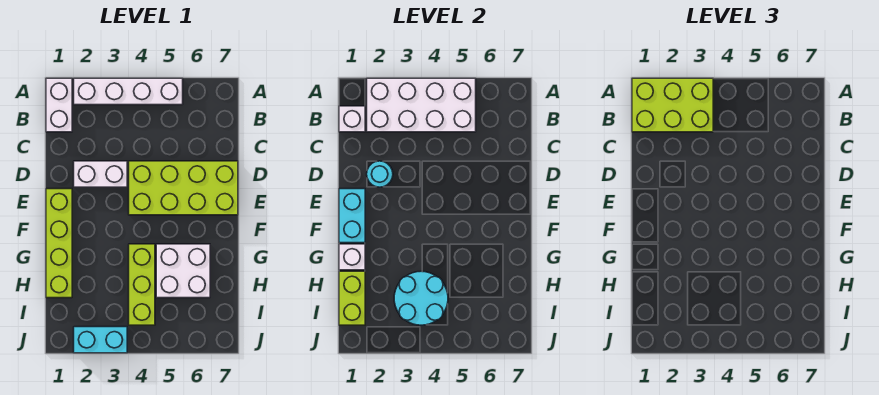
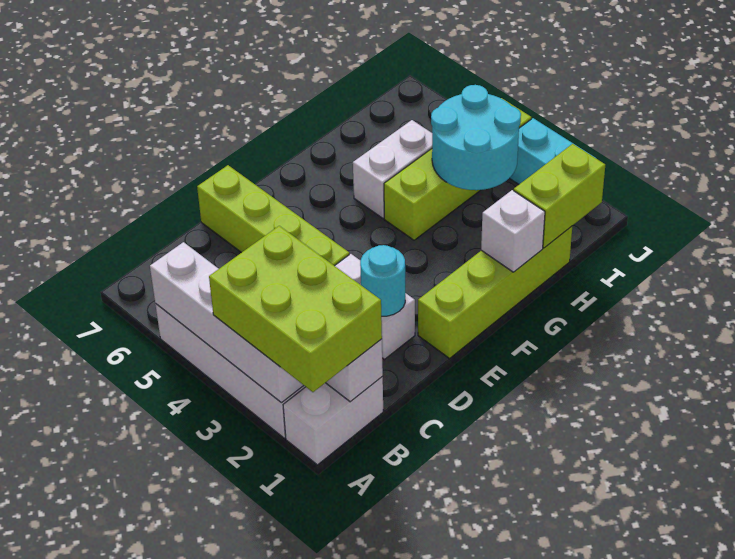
white brick A2:B5 level 2 -> white brick A2:A5 level 2
lime brick D4:E7 level 1 -> lime brick D4:D7 level 1
cyan brick E1:F1 level 2 -> none
lime brick G4:I4 level 1 -> lime brick G4:J4 level 1
white brick G5:H6 level 1 -> white brick G5:H5 level 1

